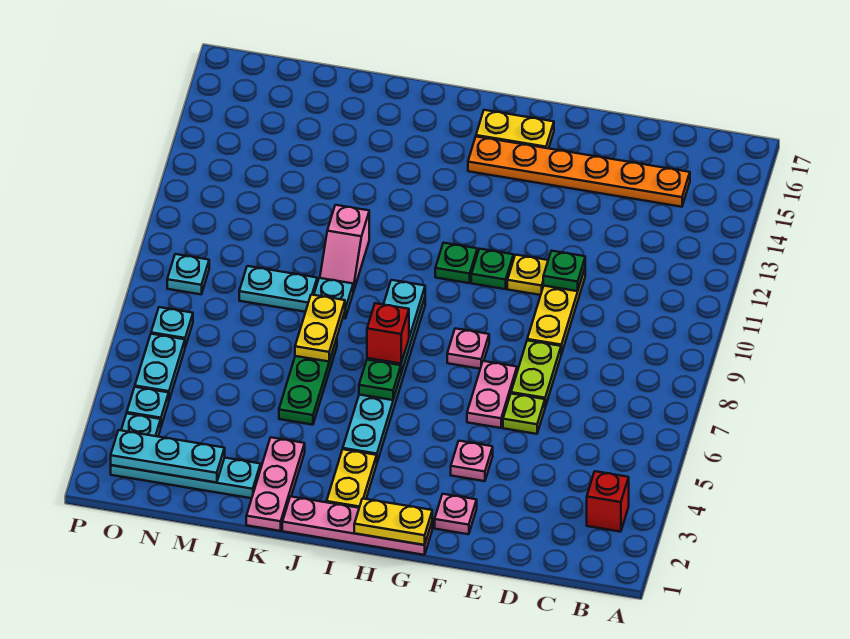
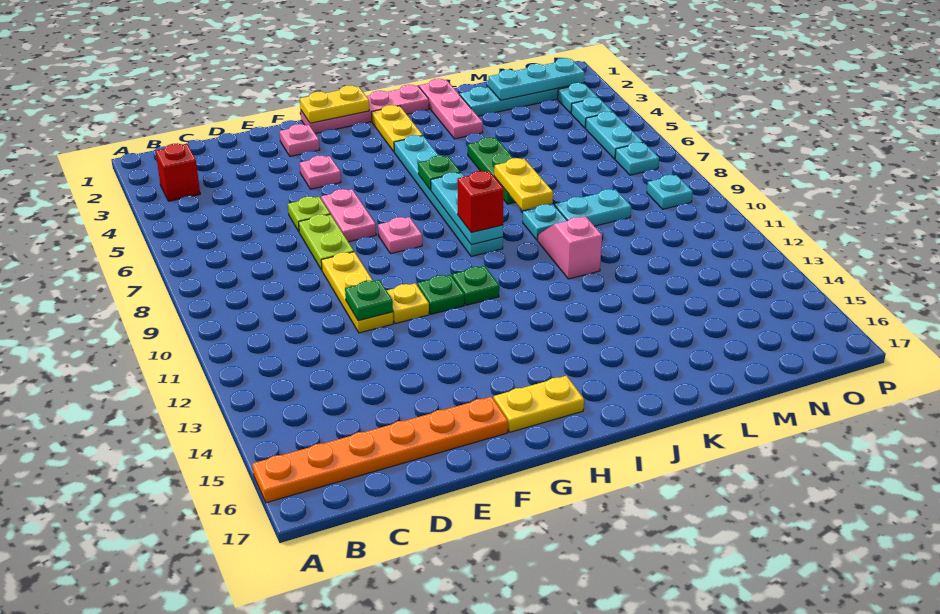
orange plate C15:H15 level 1 -> orange plate A16:F16 level 1
red brick I7 level 3 -> red brick I9 level 3

